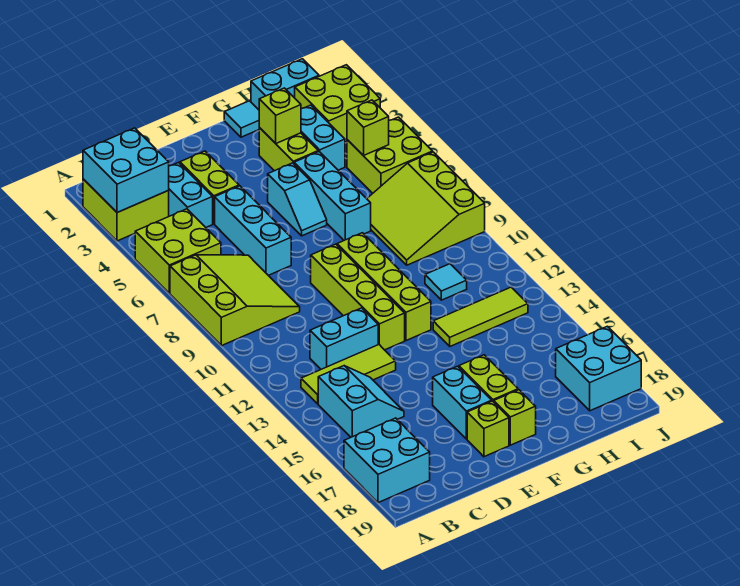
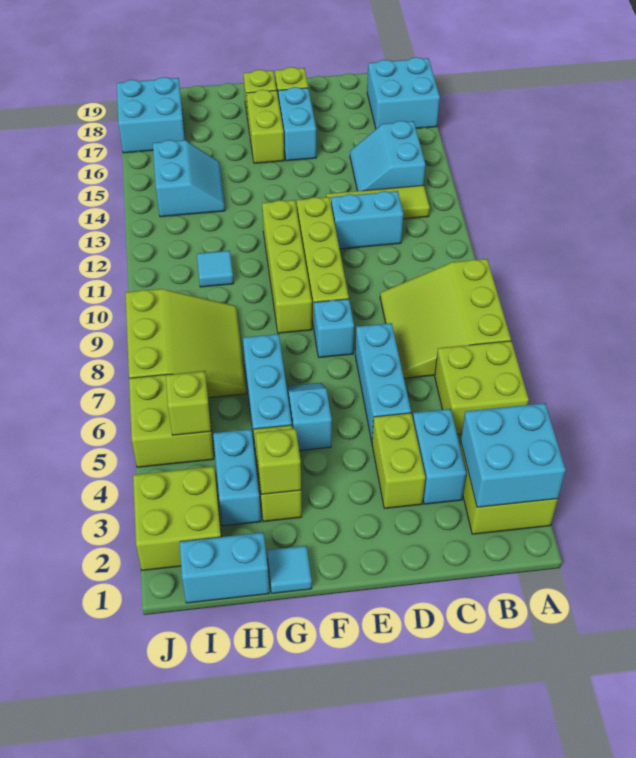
none -> cyan brick E8 level 1
lime tile G13:I13 level 1 -> none
none -> cyan slope H14:I15 level 1 top I

